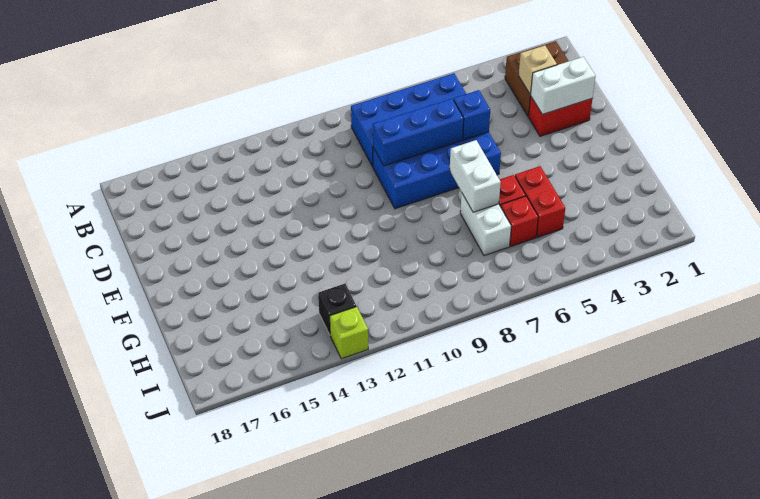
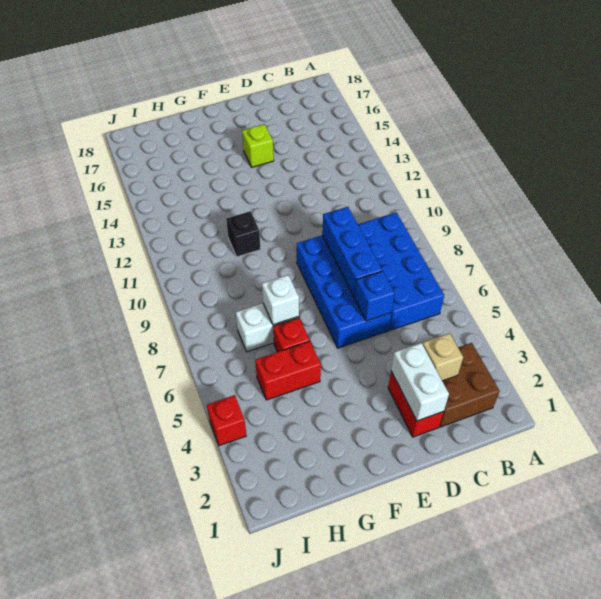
white brick F7:G7 level 2 -> white brick G7 level 2
red brick H6 level 1 -> red brick J4 level 1
black brick I13 level 1 -> black brick G11 level 1
lime brick J13 level 1 -> lime brick E15 level 1

